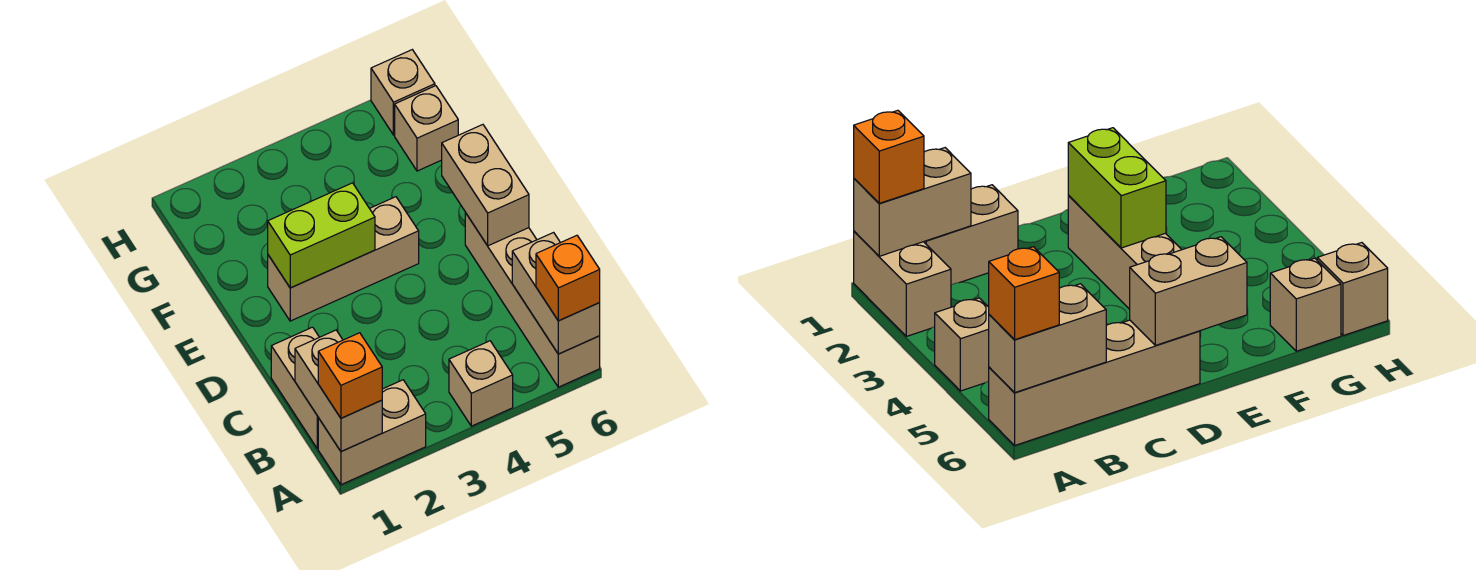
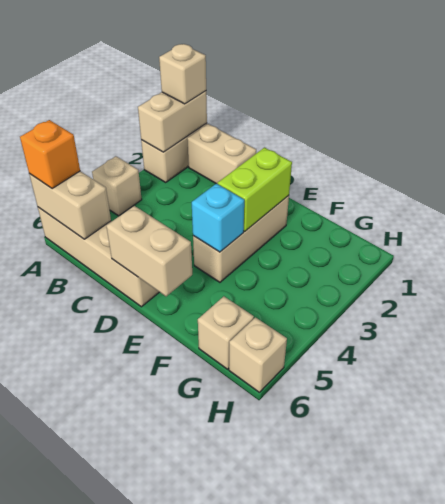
tan brick A1:B1 level 2 -> tan brick A1:A2 level 2
orange brick A1 level 3 -> tan brick A1 level 3
none -> cyan brick E4 level 2

